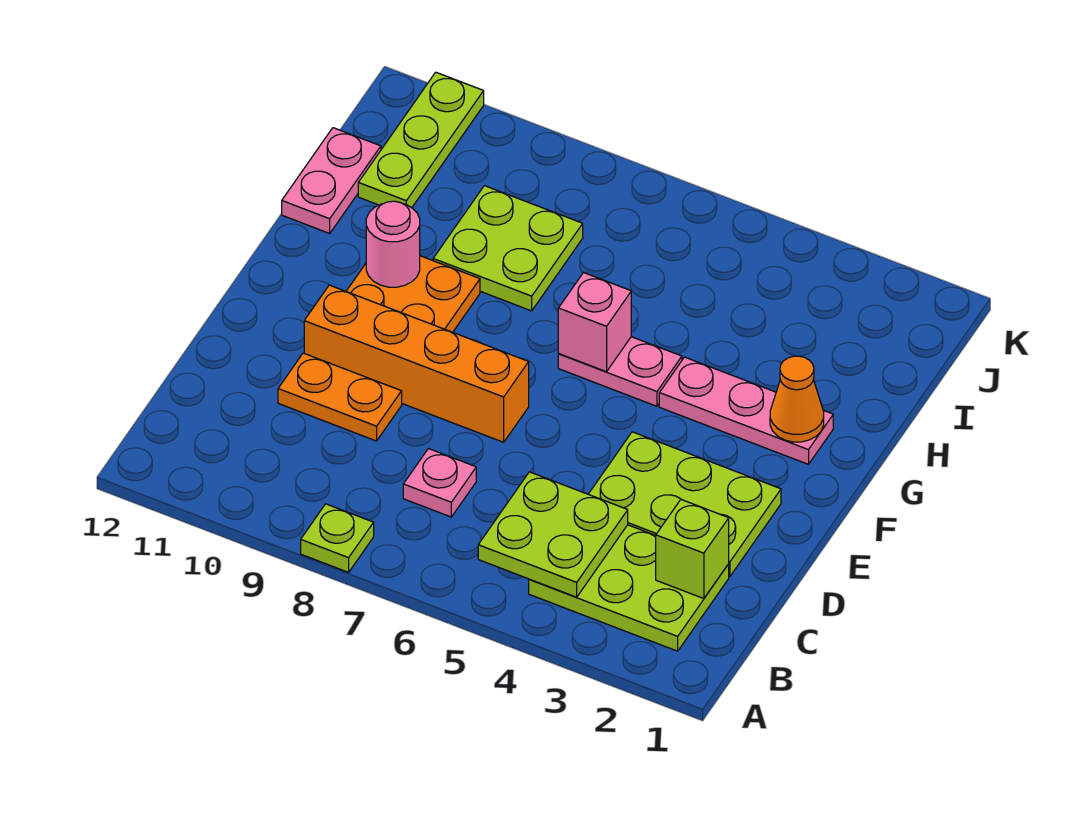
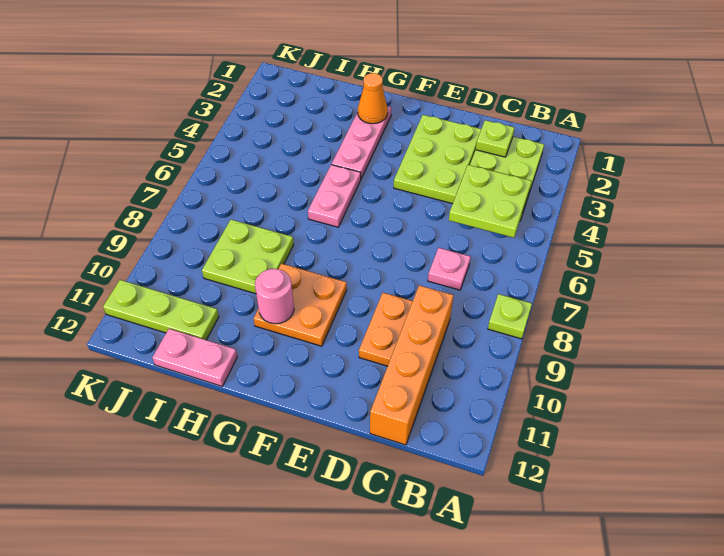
lime brick C2 level 2 -> lime plate C2 level 2
orange brick E7:E10 level 1 -> orange brick C9:C12 level 1
pink brick G6 level 2 -> none

